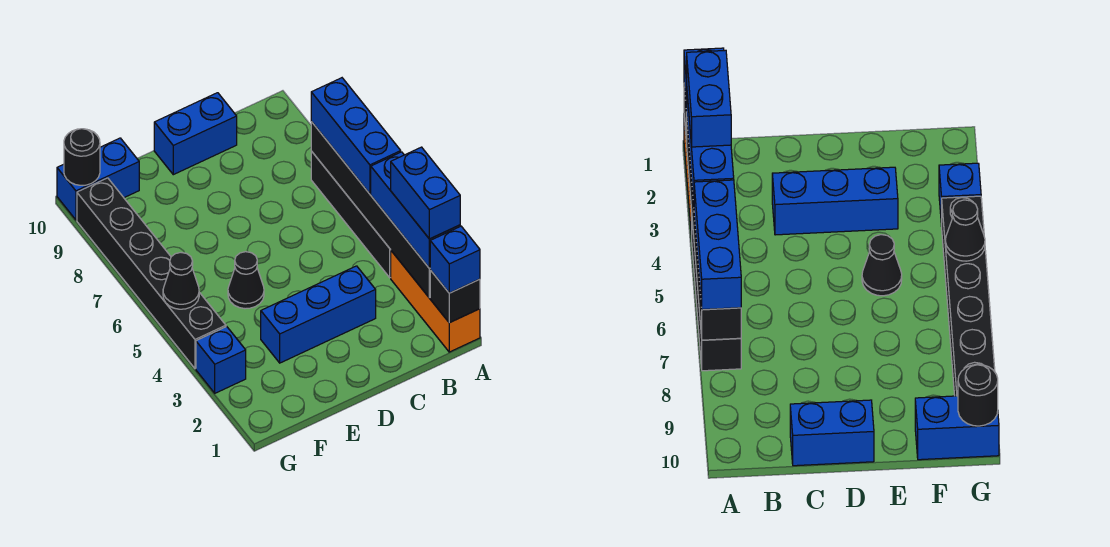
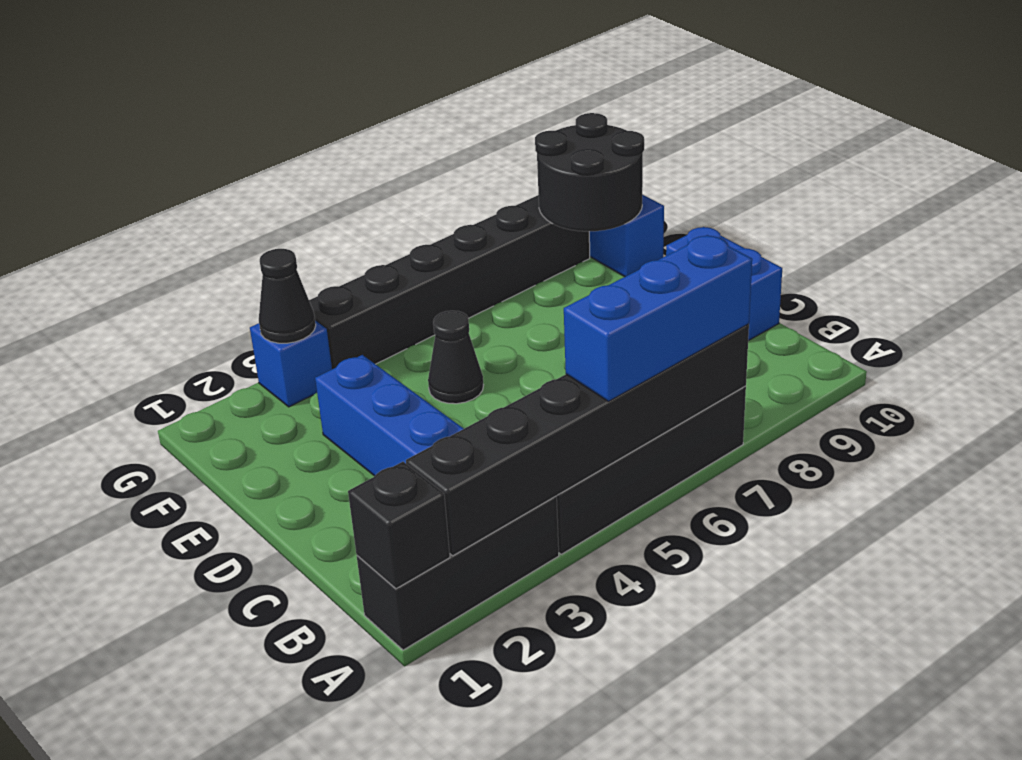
orange brick A1:A3 level 1 -> black brick A1:A3 level 1
blue brick A1 level 3 -> none
blue brick A2:A4 level 3 -> none
blue brick A2:A3 level 4 -> none
black cone G5 level 2 -> black cone G3 level 2
black round brick G10 level 2 -> black round brick F9:G10 level 2

